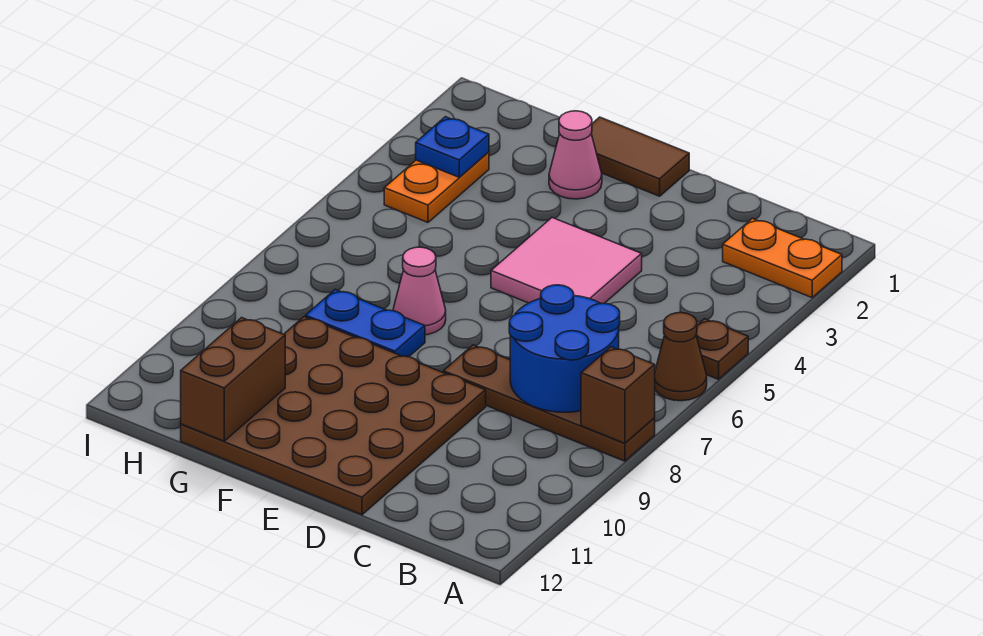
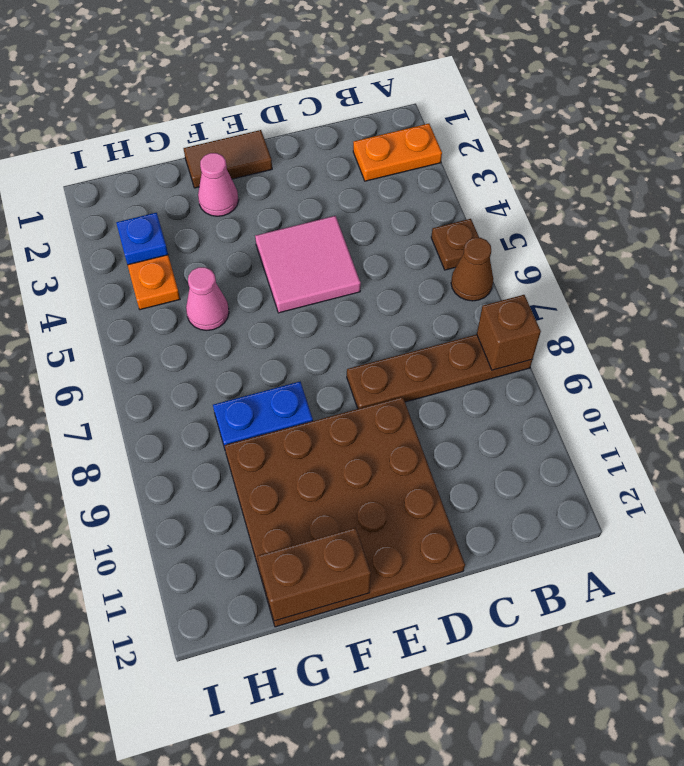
blue round brick B7:C8 level 2 -> none
pink cone F7 level 1 -> pink cone G5 level 1
brown brick G11:G12 level 2 -> brown brick F12:G12 level 2

